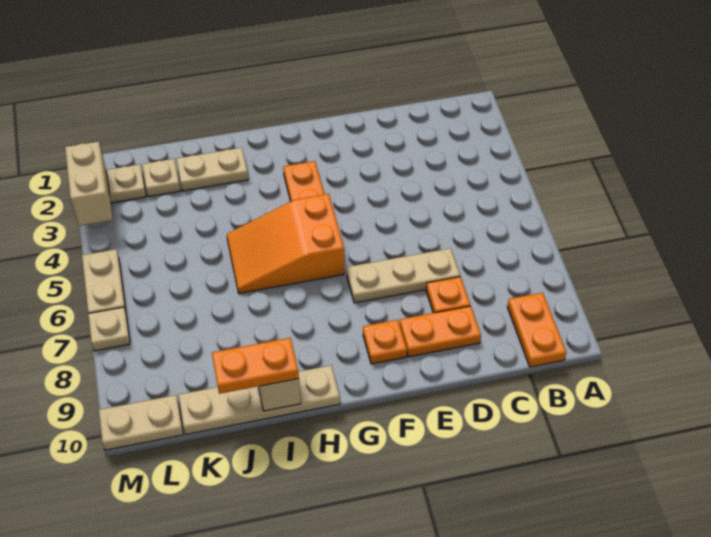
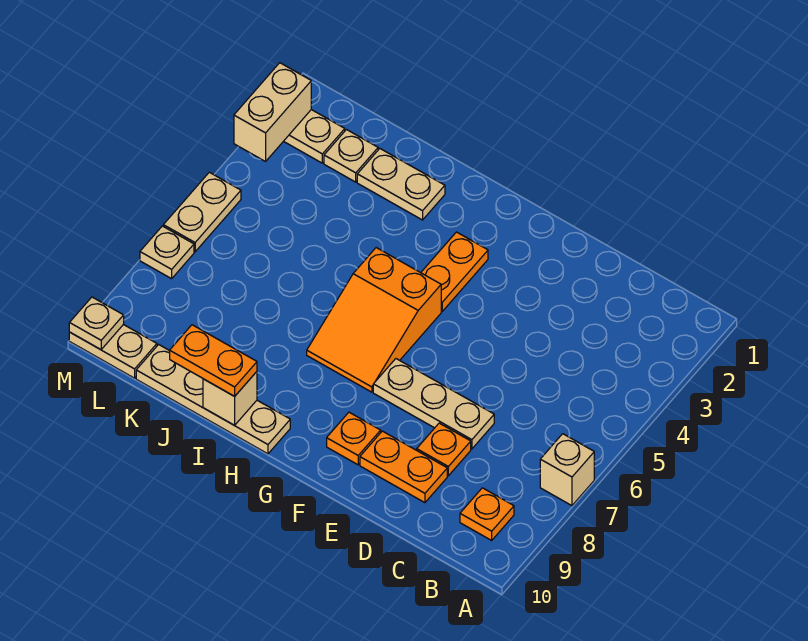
none -> tan brick A7 level 1
orange plate B9:B10 level 1 -> orange plate B9 level 1
orange slope G5:I6 level 1 top G -> orange slope G5:H7 level 1 top 5
none -> tan plate M10 level 2

